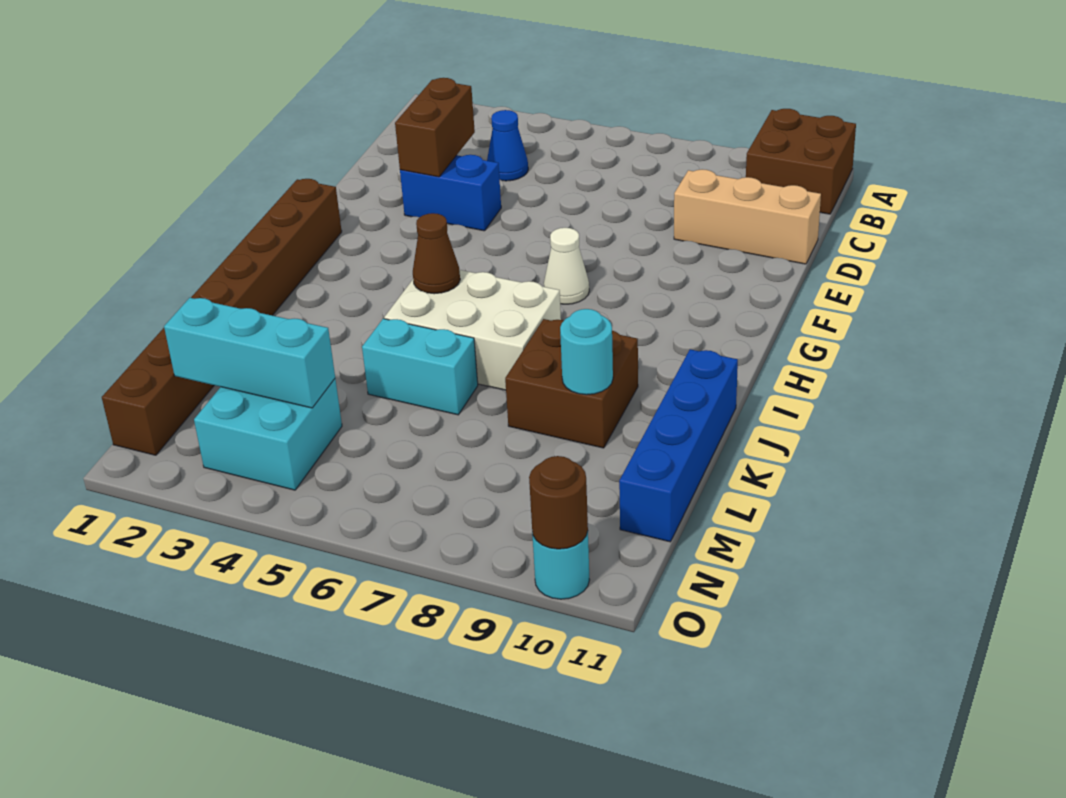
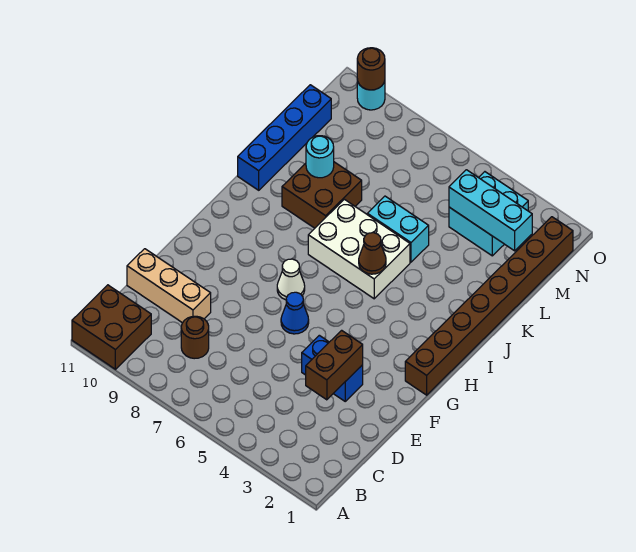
blue cone C4 level 1 -> blue cone F6 level 1
none -> brown round brick C8 level 1

